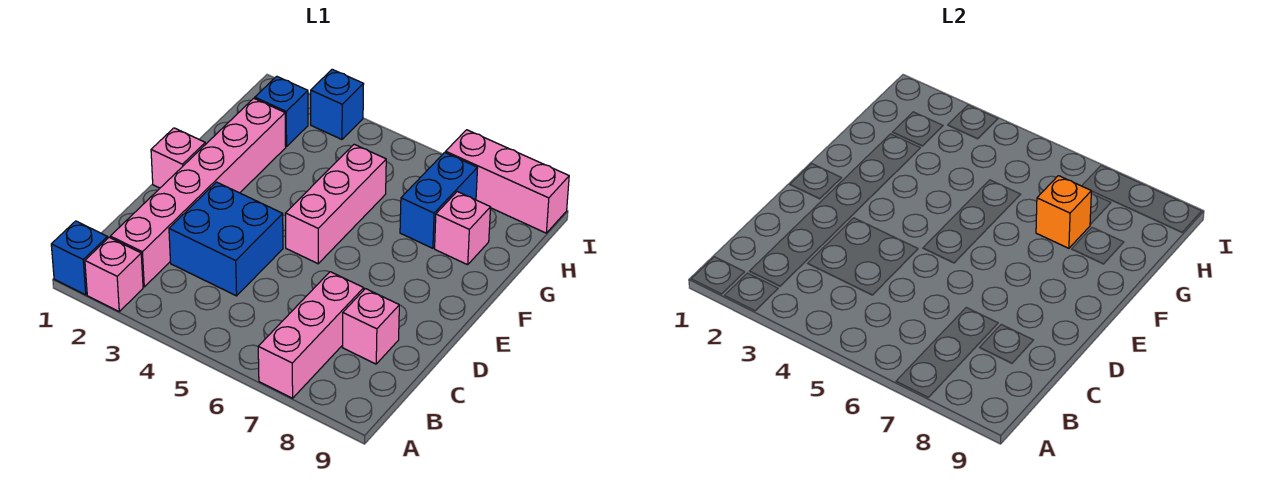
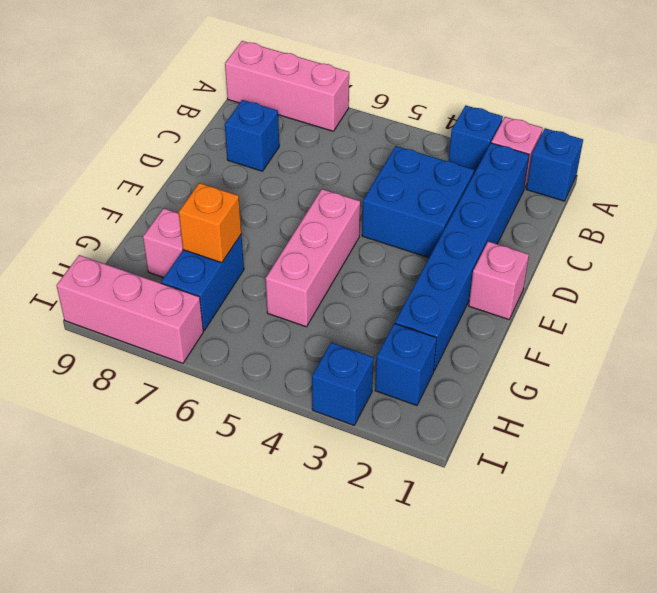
none -> blue brick A3 level 1
pink brick A7:C7 level 1 -> pink brick A7:A9 level 1
pink brick B2:G2 level 1 -> blue brick B2:G2 level 1
pink brick C8 level 1 -> blue brick C8 level 1

